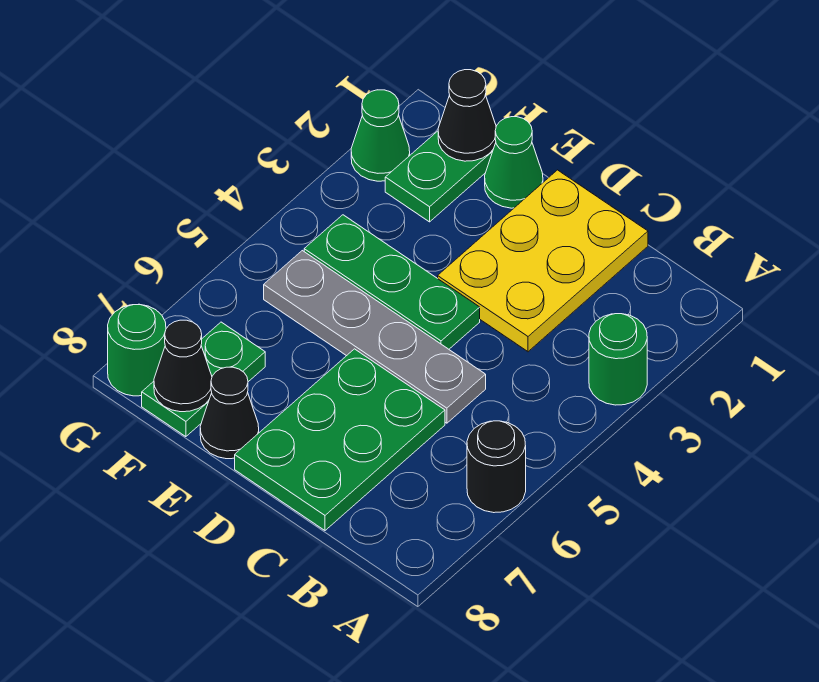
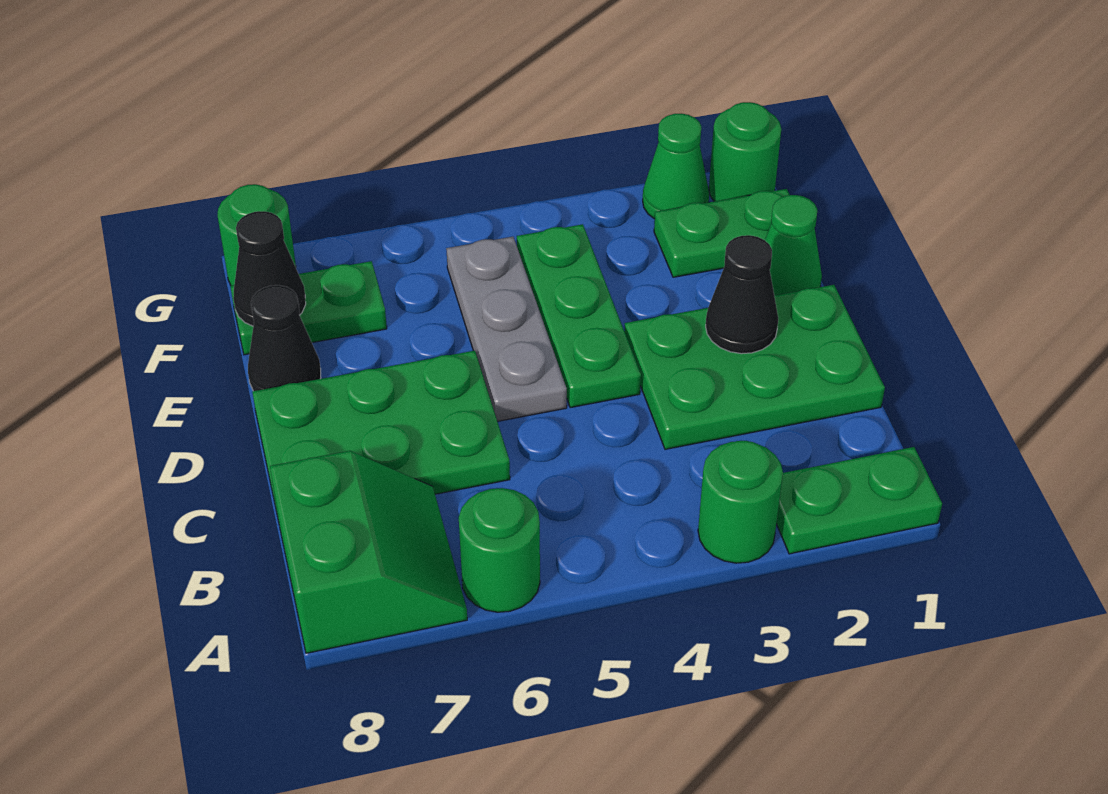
none -> green plate A1:A2 level 1
black round brick A6 level 1 -> green round brick A6 level 1
none -> green slope A7:B8 level 1 top 8
yellow plate C1:D3 level 1 -> green plate C1:D3 level 1
grey plate C5:F5 level 1 -> grey plate D5:F5 level 1
black cone F1 level 2 -> black cone D2 level 2
none -> green round brick G1 level 1

